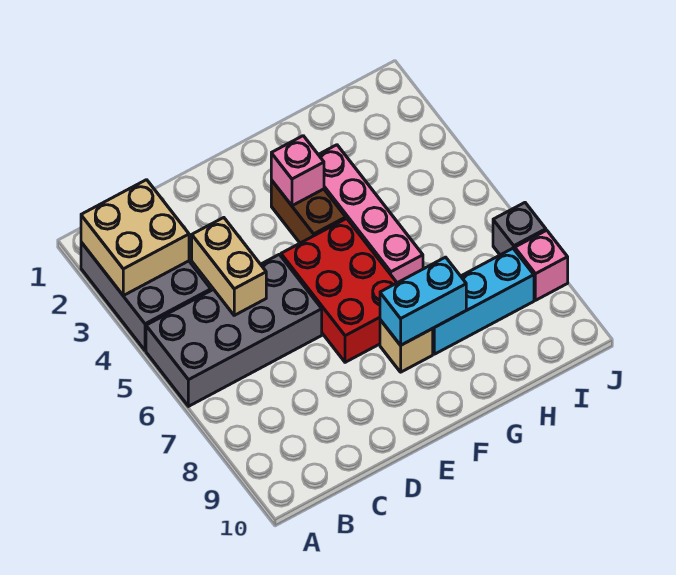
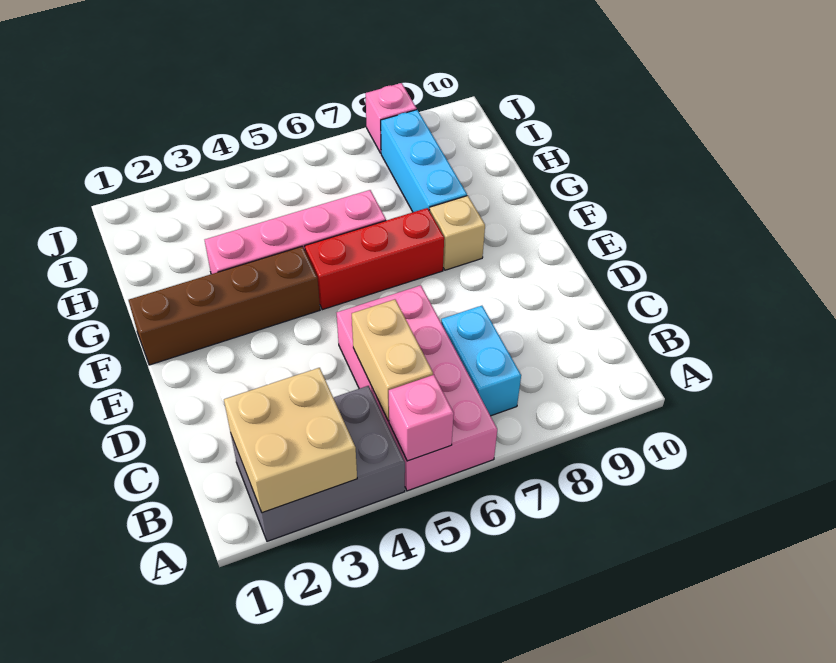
grey brick A5:D6 level 1 -> pink brick A5:D6 level 1
tan brick C4:C5 level 2 -> tan brick B5:C5 level 2
red brick E5:F7 level 1 -> red brick F5:F7 level 1
brown brick F3:F4 level 1 -> brown brick F1:F4 level 1
pink brick F3 level 2 -> pink brick A5 level 2
cyan brick F8:G8 level 2 -> cyan brick B7:C7 level 1
grey brick J7 level 1 -> none

